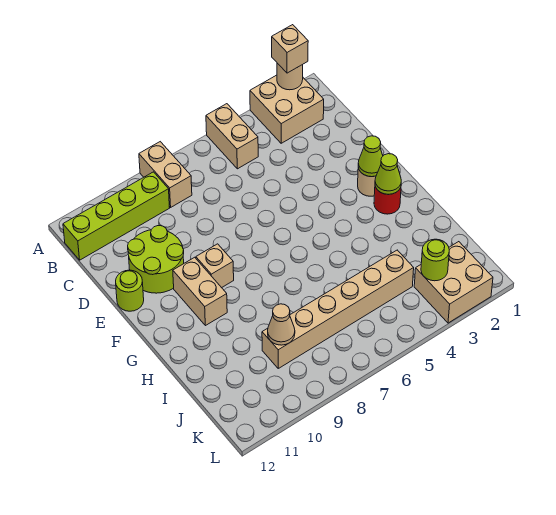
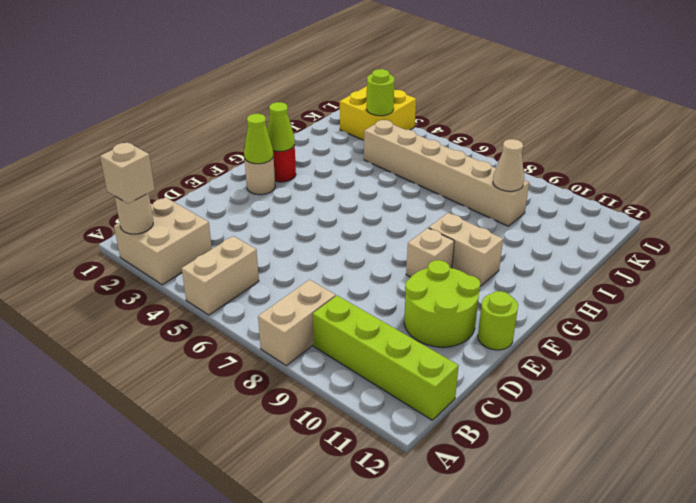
tan brick F10:G10 level 1 -> tan brick G9:G10 level 1
tan brick K2:L3 level 1 -> yellow brick K2:L3 level 1

